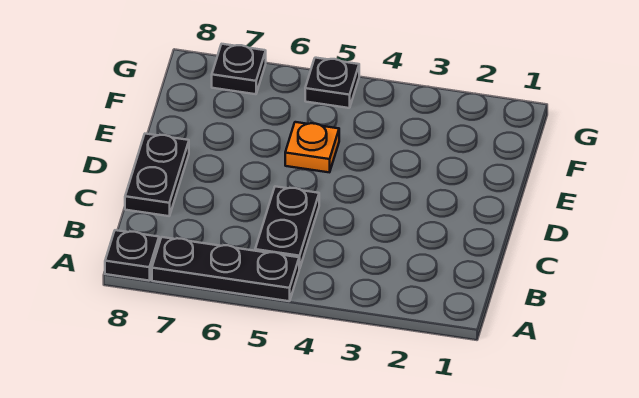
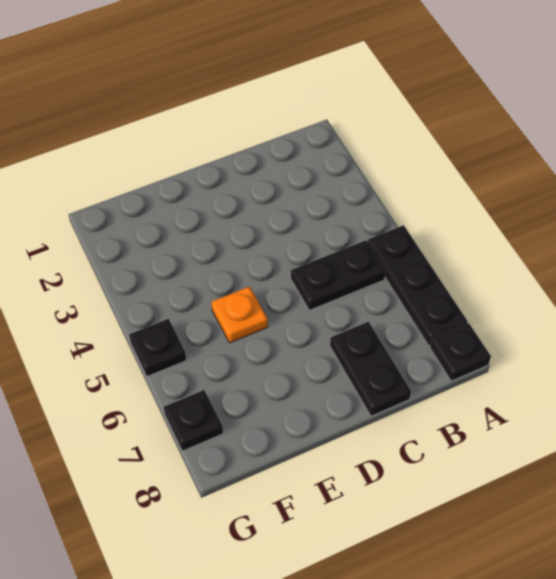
black plate C8:D8 level 1 -> black plate C7:C8 level 1

